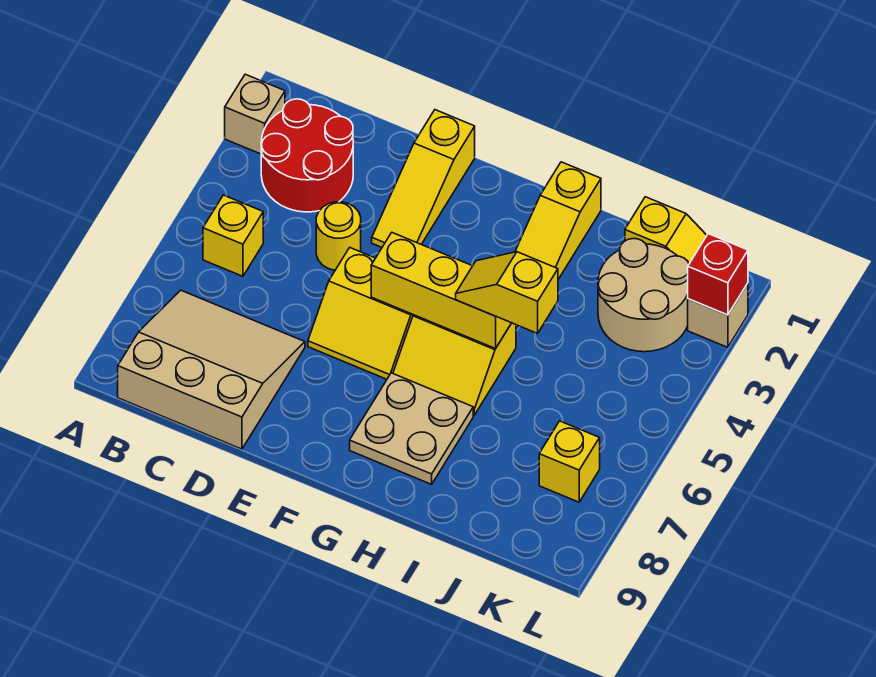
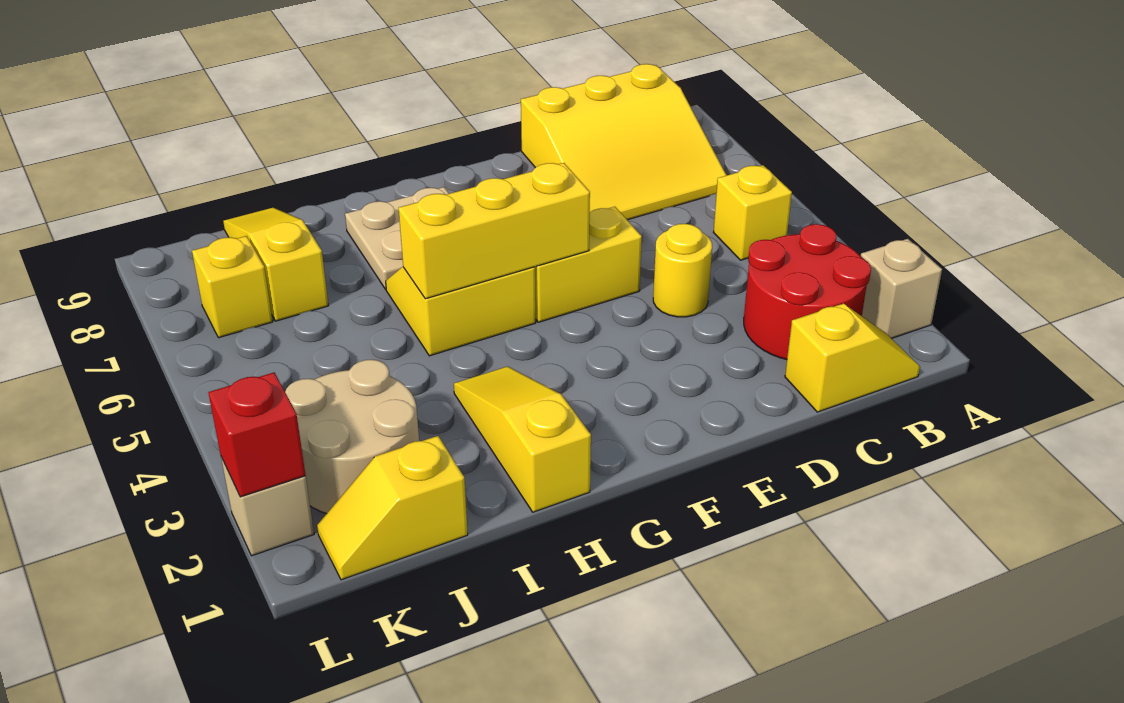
tan slope B7:D9 level 1 top 9 -> yellow slope B7:D9 level 1 top 9
yellow slope E1:E3 level 1 top 1 -> yellow slope J7:J9 level 1 top 7
yellow slope H5:I5 level 3 top I -> yellow slope B1:C1 level 1 top C

